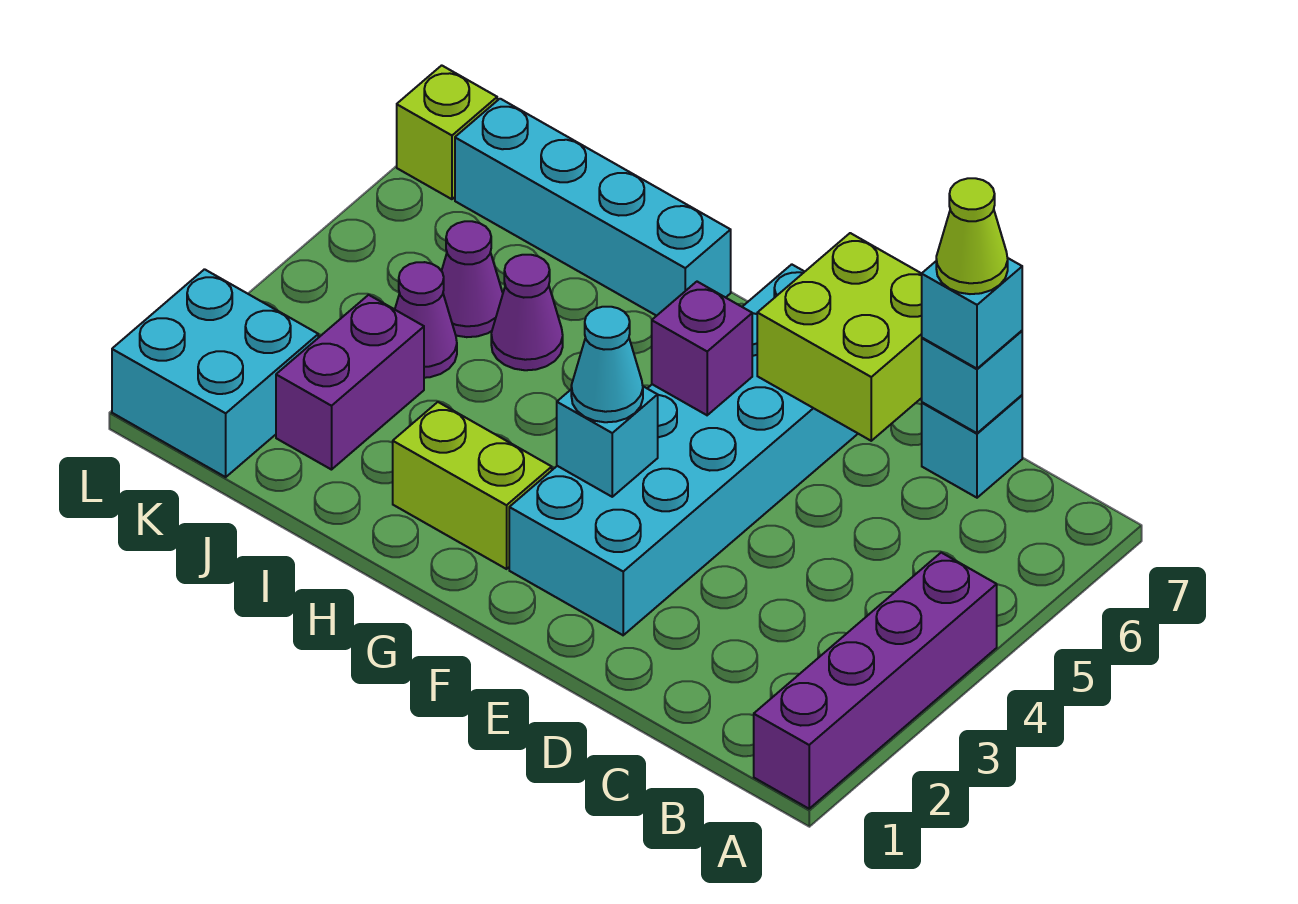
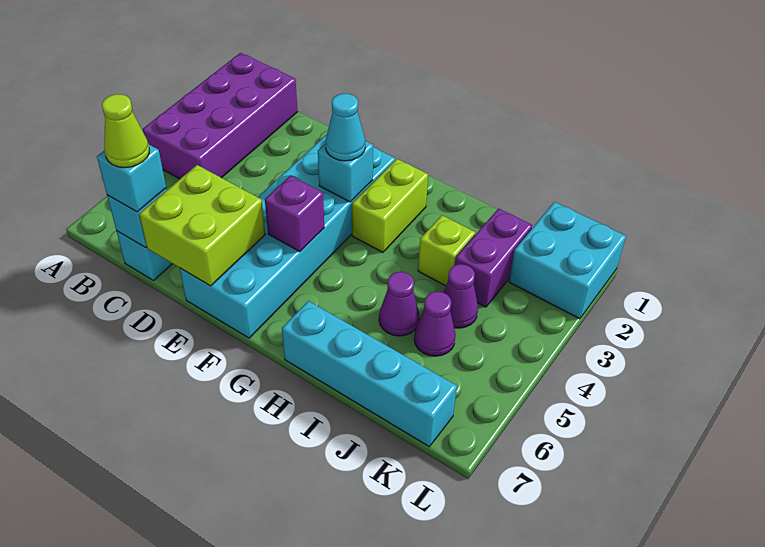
purple brick A1:A4 level 1 -> purple brick A1:B4 level 1
lime brick G2:H2 level 1 -> lime brick G2:G3 level 1
lime brick L7 level 1 -> lime brick I3 level 1

